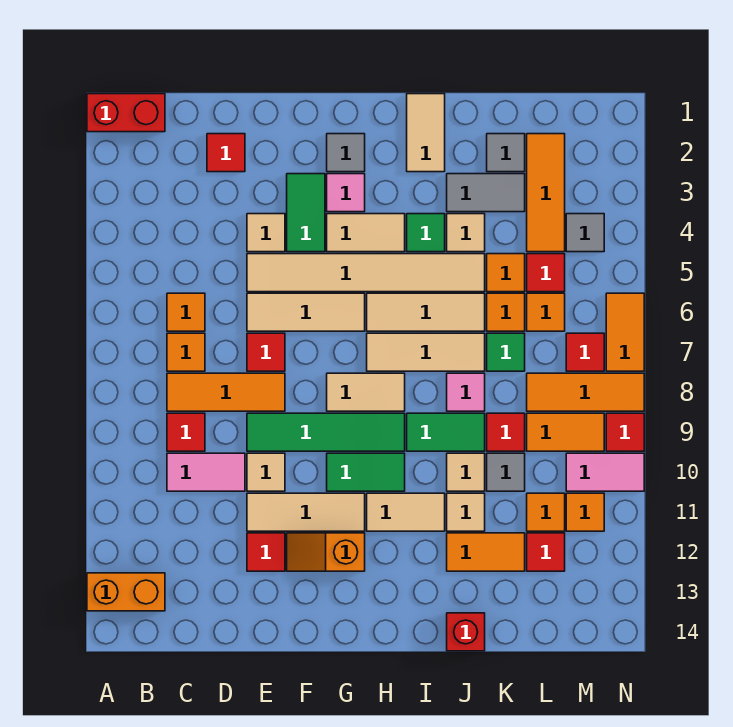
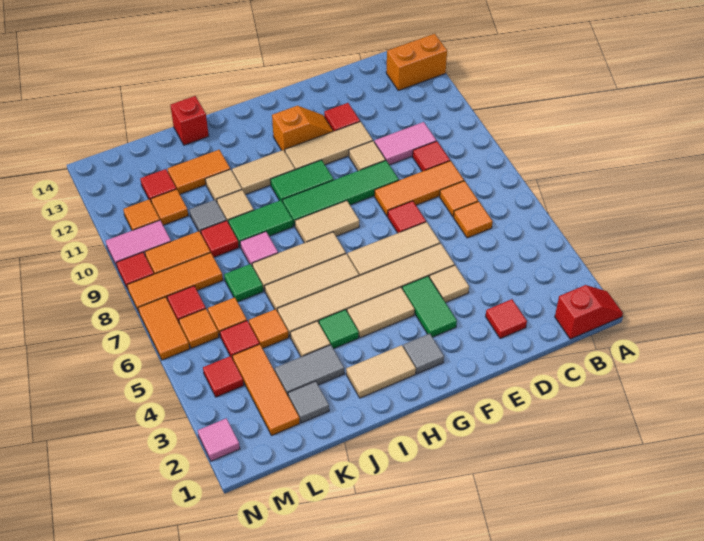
red brick A1:B1 level 1 -> red slope A1:B1 level 1 top B
pink tile G3 level 1 -> pink tile N2 level 1
tan tile I1:I2 level 1 -> tan tile H2:I2 level 1
orange tile K6 level 1 -> orange tile M6 level 1
grey tile M4 level 1 -> red tile M4 level 1

